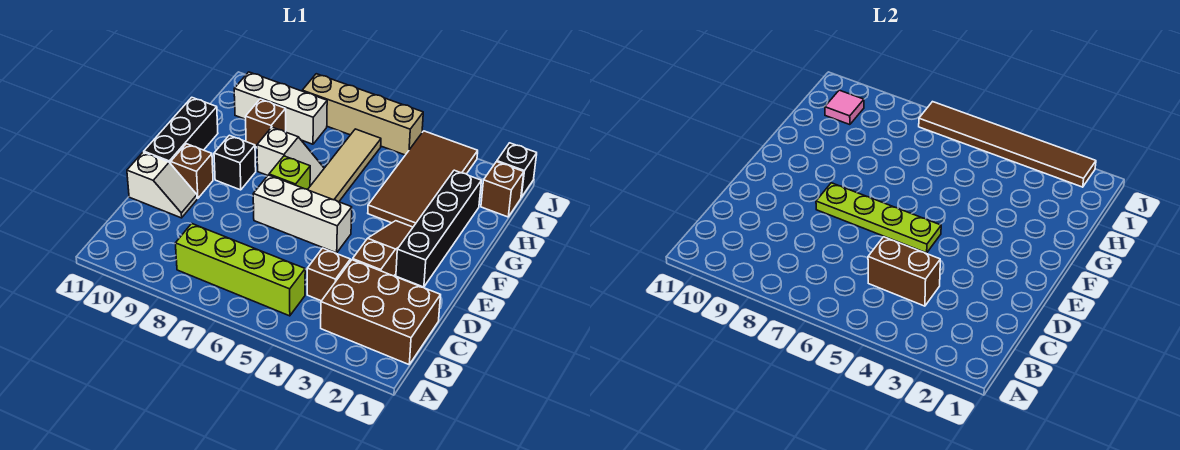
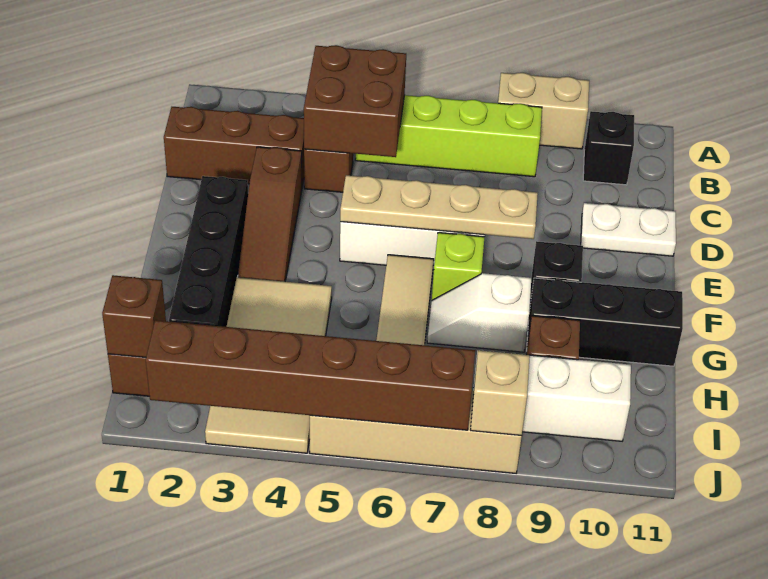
none -> tan brick A8:A9 level 1
brown brick B1:C3 level 1 -> brown brick C1:C3 level 1
brown brick C4:C5 level 2 -> brown brick B4:C5 level 2
white slope D10:D11 level 1 top 11 -> white plate D10:D11 level 1
lime plate E5:E8 level 2 -> tan plate E5:E8 level 2
brown brick E10 level 1 -> brown brick I1 level 2
black brick E11:G11 level 1 -> black brick G9:G11 level 1
brown tile G3:J4 level 1 -> tan tile G3:J4 level 1
pink tile I10 level 2 -> none
black brick J1 level 1 -> black brick B10 level 1
brown tile J2:J7 level 2 -> brown brick J2:J7 level 2
none -> tan brick J8 level 2

